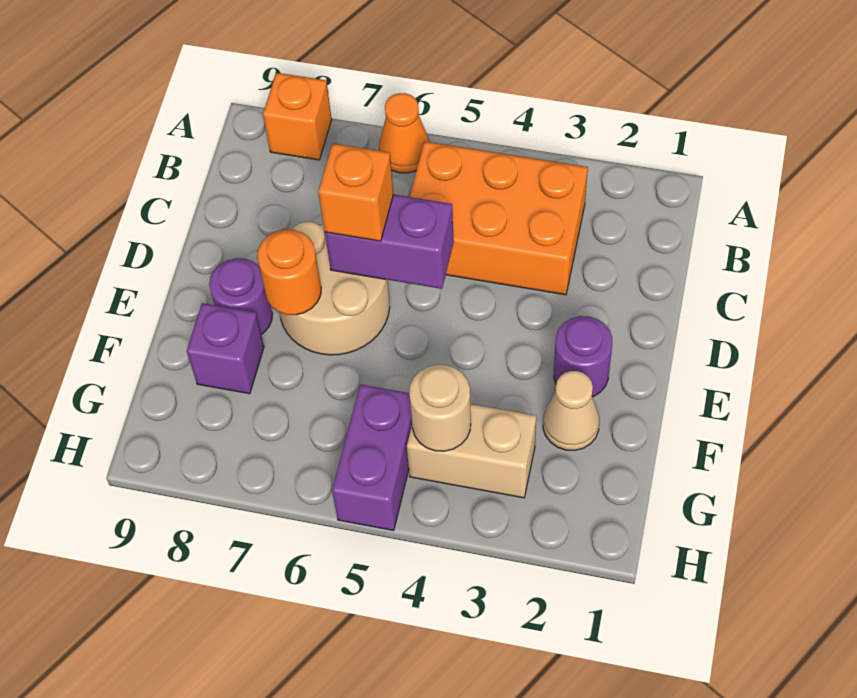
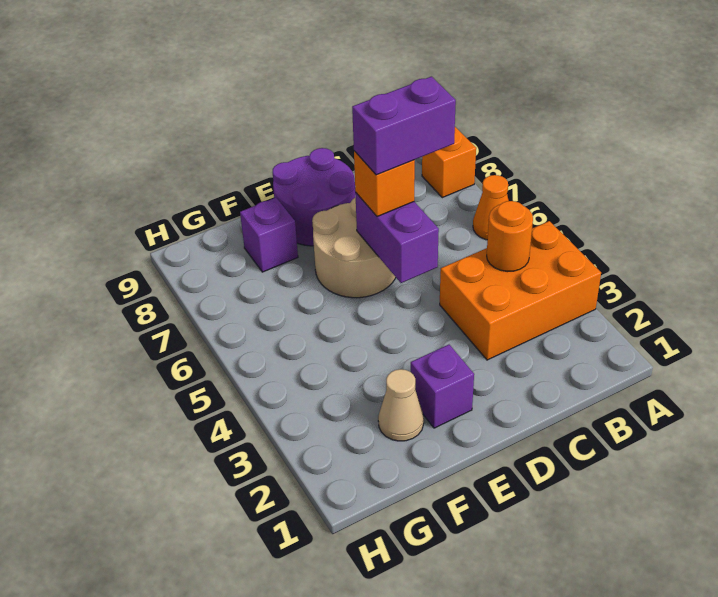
orange brick B3:C5 level 1 -> orange brick A3:C4 level 1
purple round brick E2 level 1 -> purple brick E2 level 1
orange round brick E7 level 2 -> orange round brick B4 level 2
purple round brick E8 level 1 -> purple round brick D8:E9 level 1
tan brick G3:G4 level 1 -> none
tan round brick G4 level 2 -> none
purple brick G5:H5 level 1 -> purple brick C6:D6 level 4

